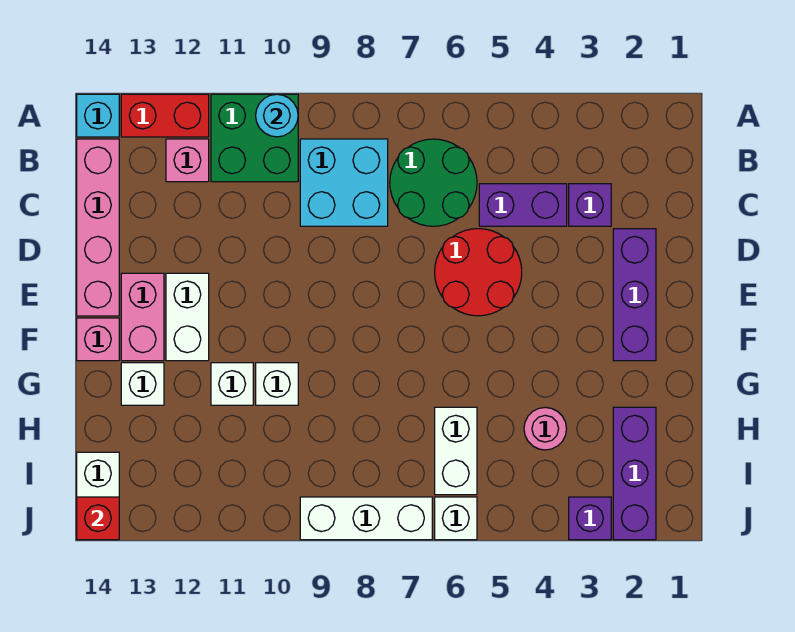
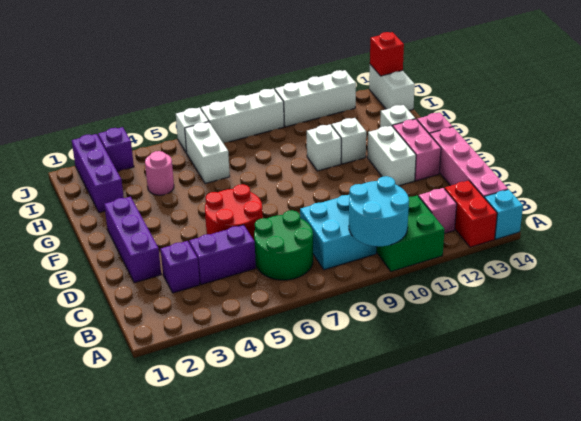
cyan round brick A10 level 2 -> cyan round brick A9:B10 level 2
red brick A12:A13 level 1 -> red brick A13:B13 level 1
none -> white brick J10:J12 level 1

